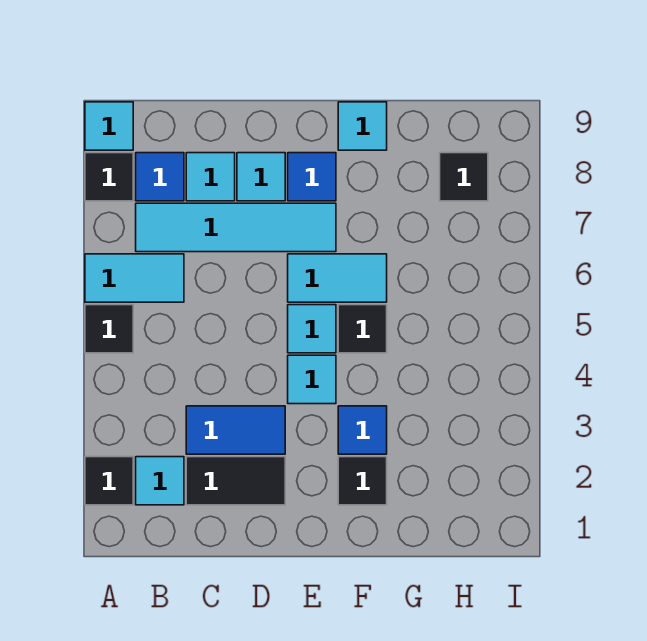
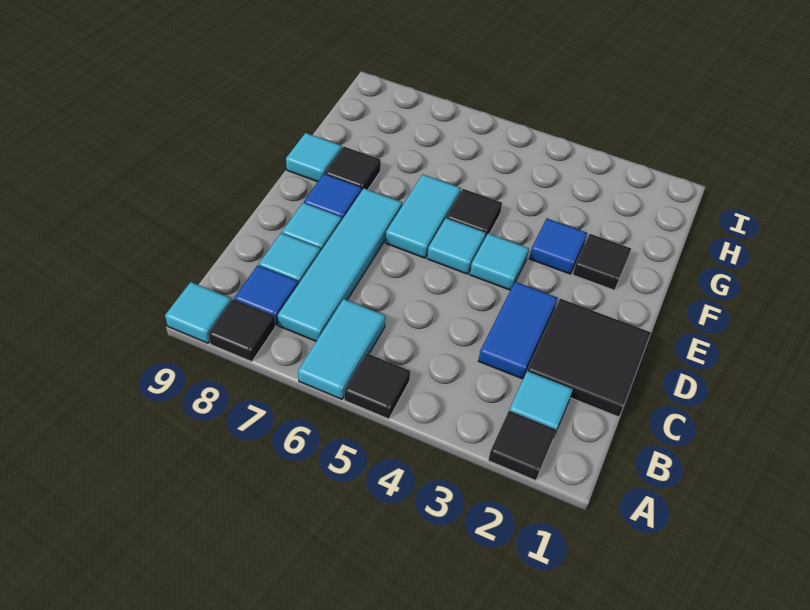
black tile C2:D2 level 1 -> black tile C1:D2 level 1
black tile H8 level 1 -> black tile F8 level 1

